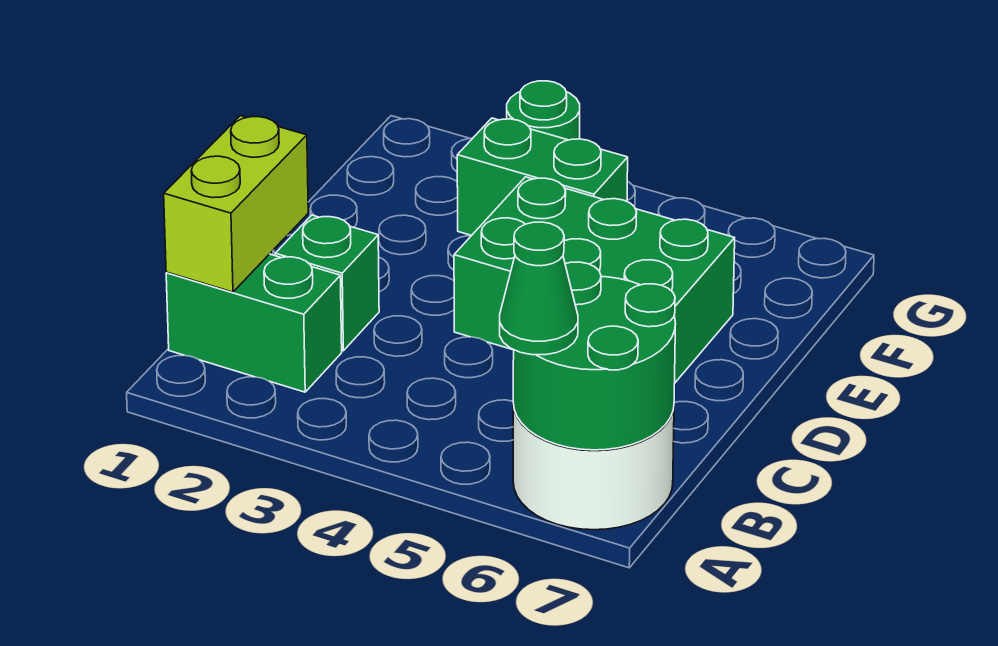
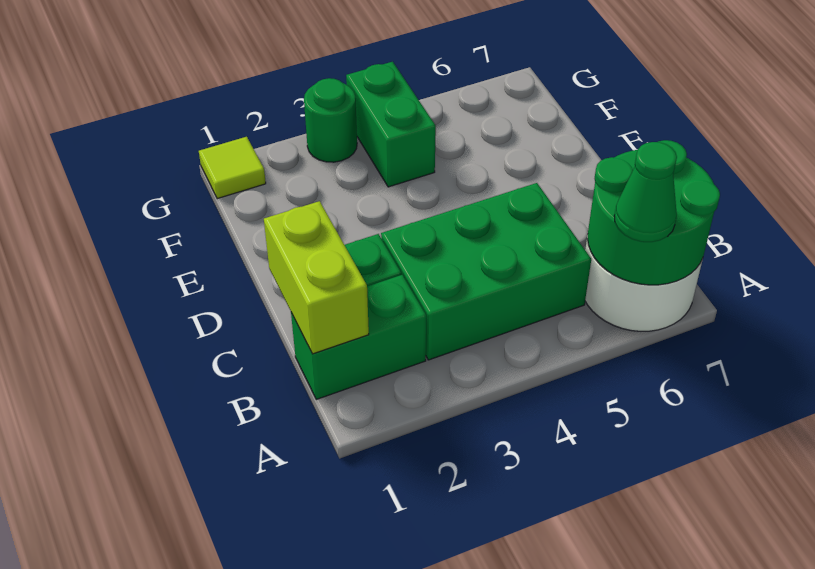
green brick D4:E6 level 1 -> green brick B3:C5 level 1
green brick F3:F4 level 1 -> green brick F4:G4 level 1
none -> lime tile G1 level 1

